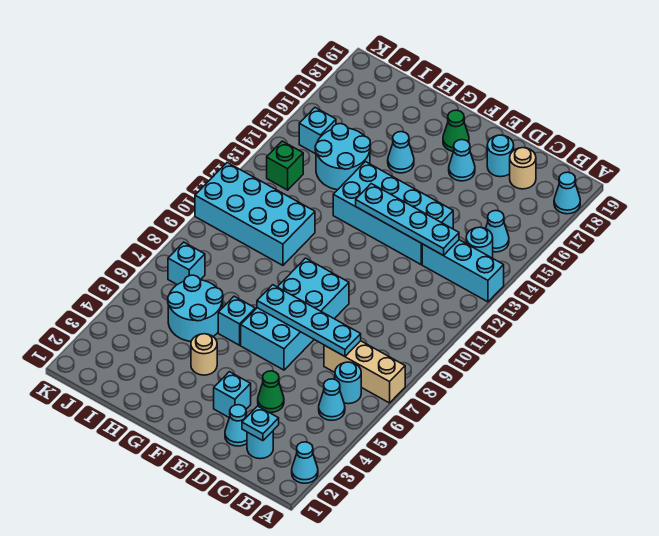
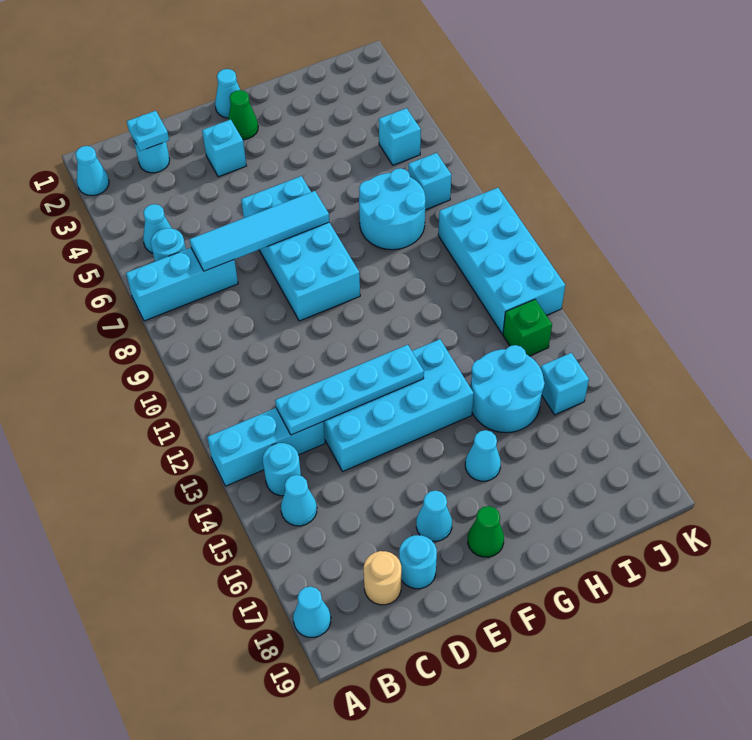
tan brick A7:C7 level 1 -> cyan brick A7:C7 level 1
cyan plate C7:F7 level 2 -> cyan tile C7:F7 level 2
cyan cone D2 level 1 -> cyan cone F1 level 1
green cone D4 level 1 -> green cone F2 level 1
tan round brick G4 level 1 -> none
cyan brick G6 level 1 -> cyan brick J5 level 1
cyan round brick H5:I6 level 1 -> cyan round brick H7:I8 level 1
cyan brick H10:K11 level 1 -> cyan brick J9:K12 level 1

